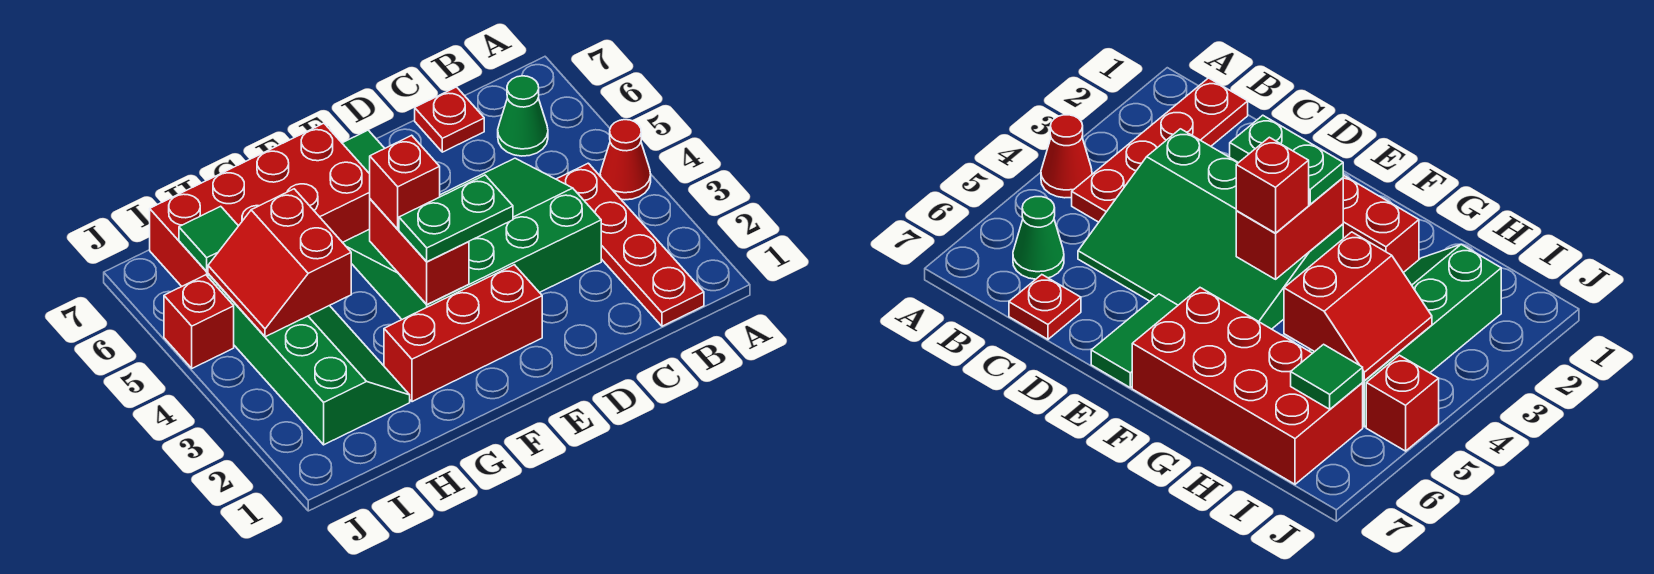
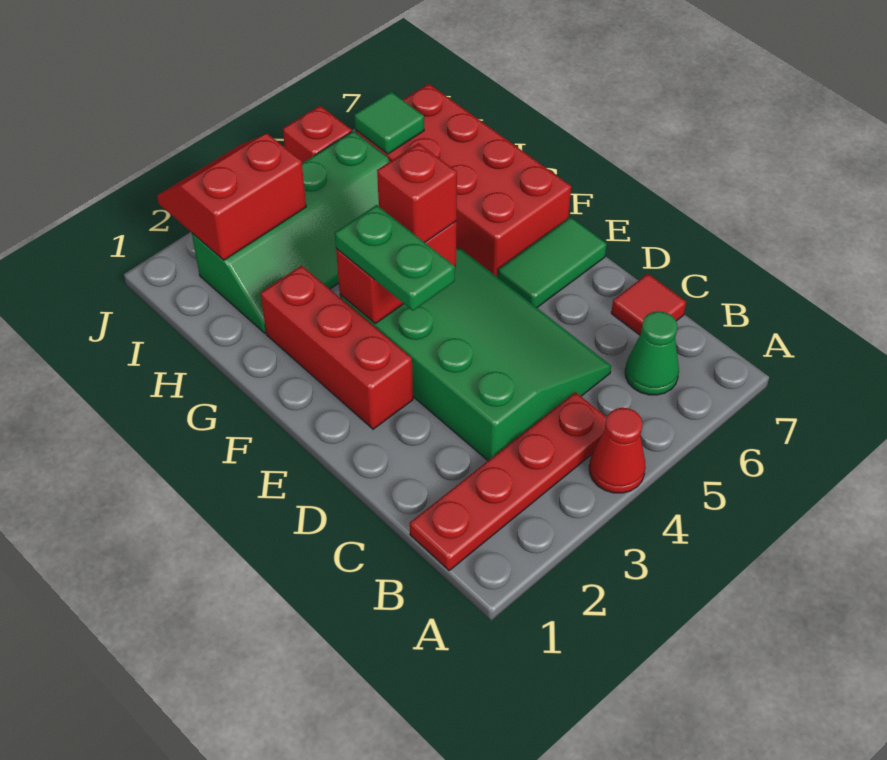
red plate C7 level 1 -> red tile C7 level 1
red slope H4:I5 level 2 top H -> red slope I2:J3 level 2 top I

